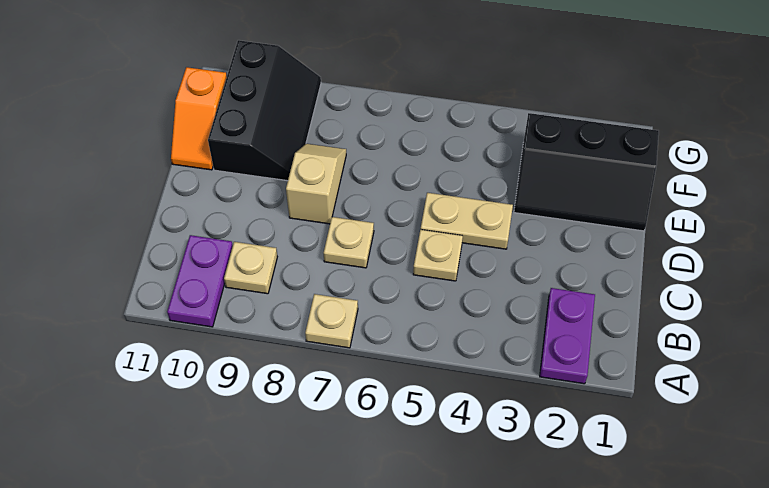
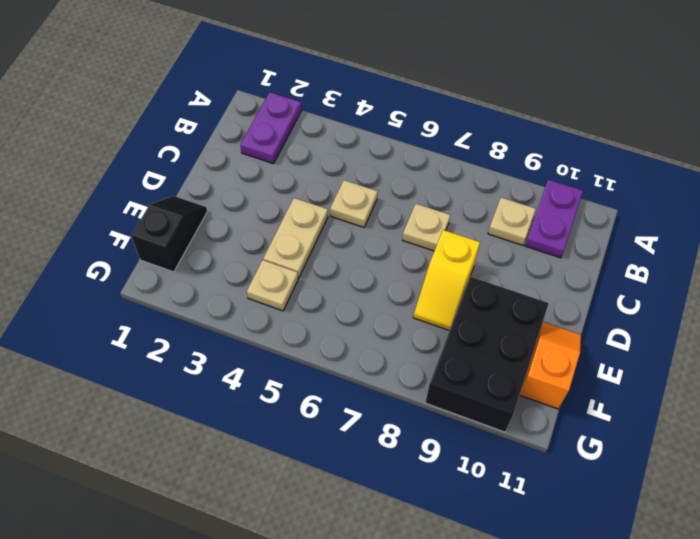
tan plate A7 level 1 -> tan plate F4 level 1
tan plate D4:D5 level 1 -> tan plate D4:E4 level 1
tan slope D8:E8 level 1 top D -> yellow slope D8:E8 level 1 top D
black slope E1:F3 level 1 top F -> black slope E1:F1 level 1 top F
black slope E9:G10 level 1 top 10 -> black brick E9:G10 level 1

